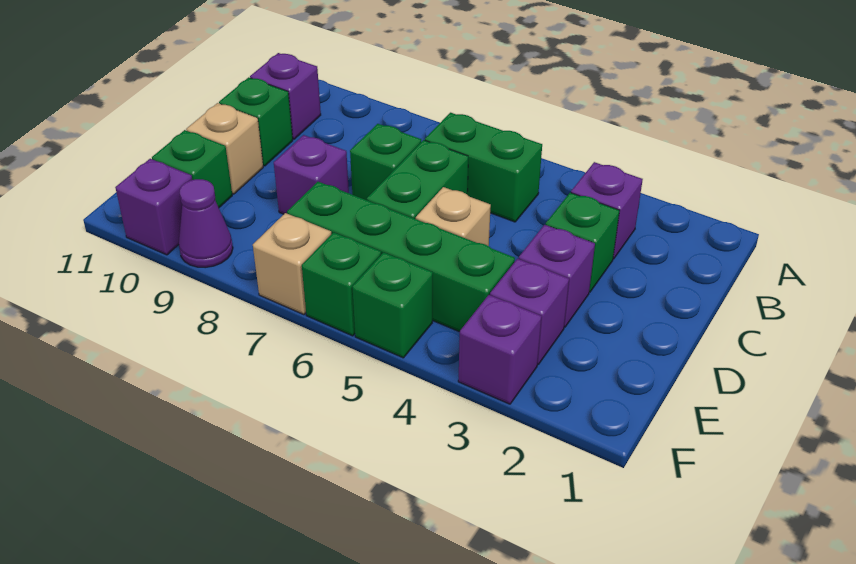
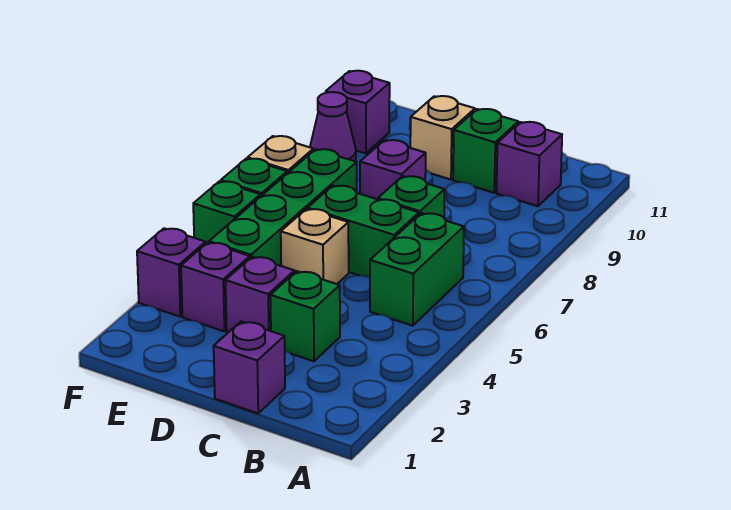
purple brick B3 level 1 -> purple brick C1 level 1
green brick E10 level 1 -> none

